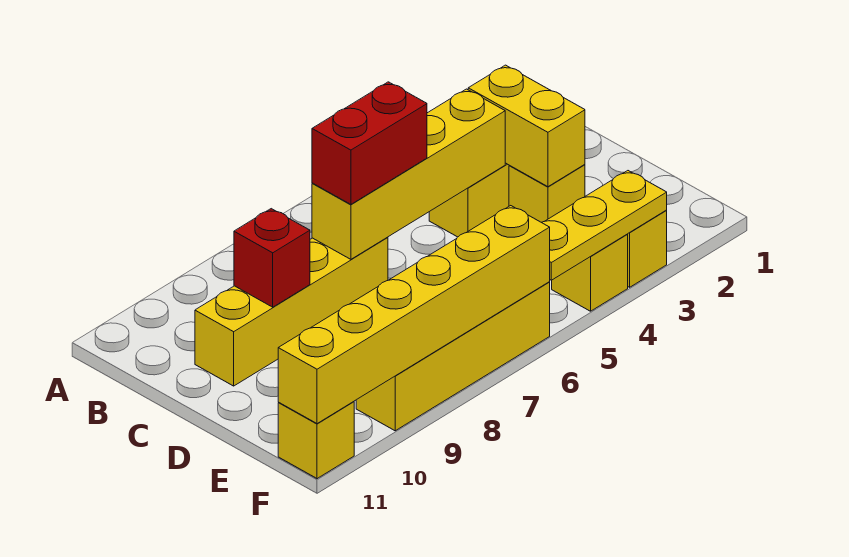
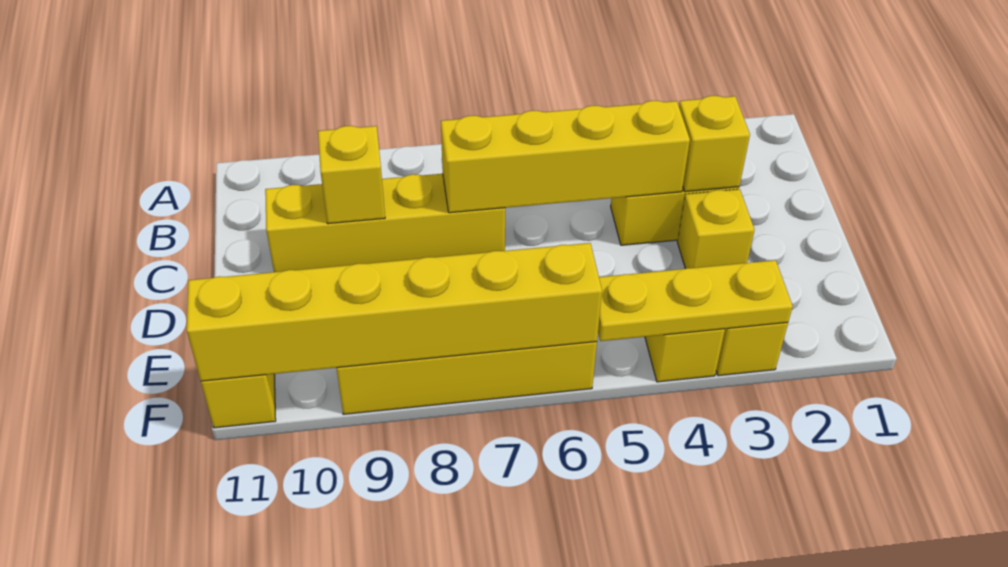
yellow brick C3:D3 level 2 -> yellow brick C3 level 2
red brick C6:C7 level 3 -> none
red brick C9 level 2 -> yellow brick C9 level 2

